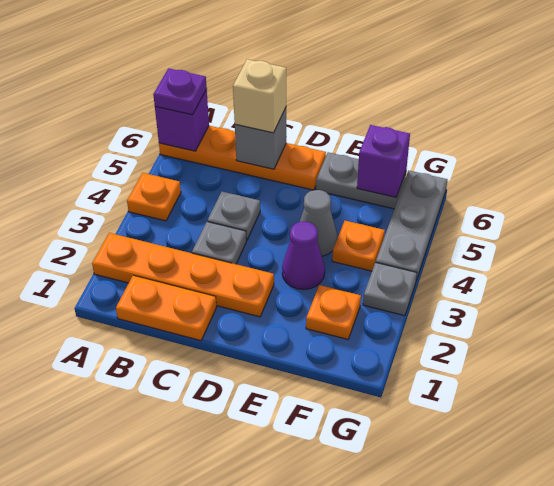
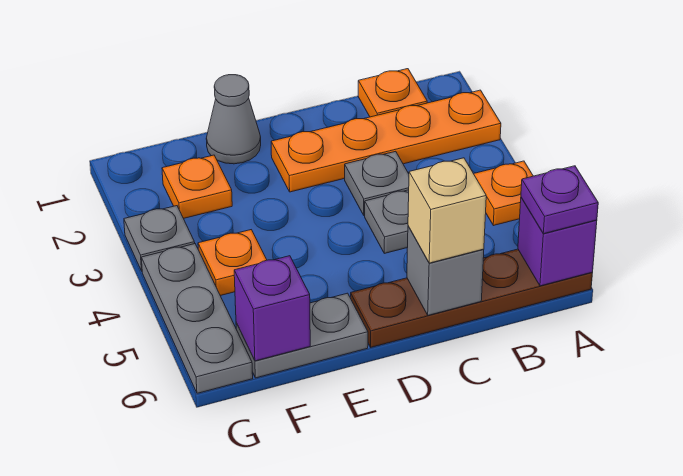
orange plate A6:D6 level 1 -> brown plate A6:D6 level 1
orange plate B1:C1 level 1 -> orange plate B1 level 1
purple cone E3 level 1 -> none
grey cone E4 level 1 -> grey cone E1 level 1

